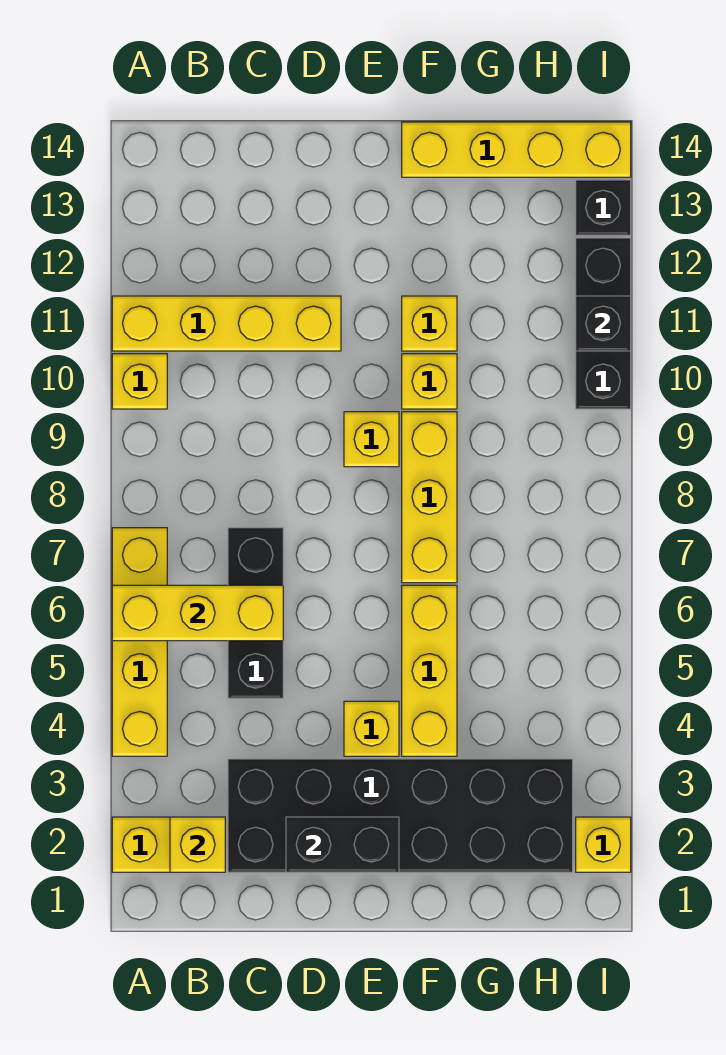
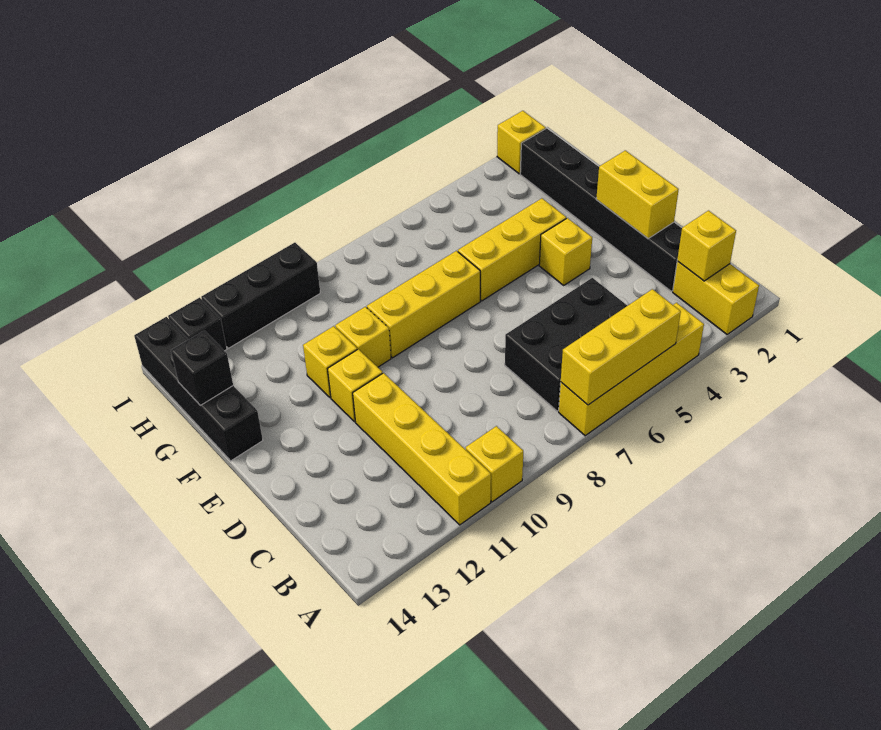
yellow brick A6:C6 level 2 -> yellow brick A5:A7 level 2
black brick C2:H3 level 1 -> black brick C2:H2 level 1
black brick C5:C7 level 1 -> black brick B5:C7 level 1
black brick D2:E2 level 2 -> yellow brick D2:E2 level 2
yellow brick E9 level 1 -> yellow brick E11 level 1
yellow brick F14:I14 level 1 -> black brick F14:I14 level 1
black brick I11 level 2 -> black brick G14 level 2

